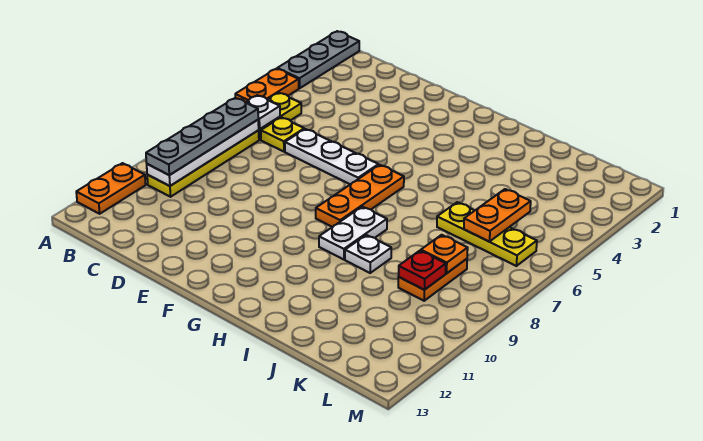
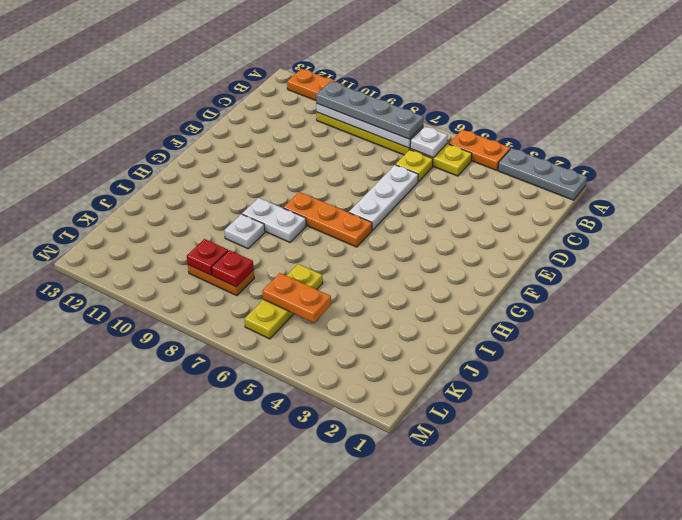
orange plate K8 level 2 -> red plate K8 level 2

